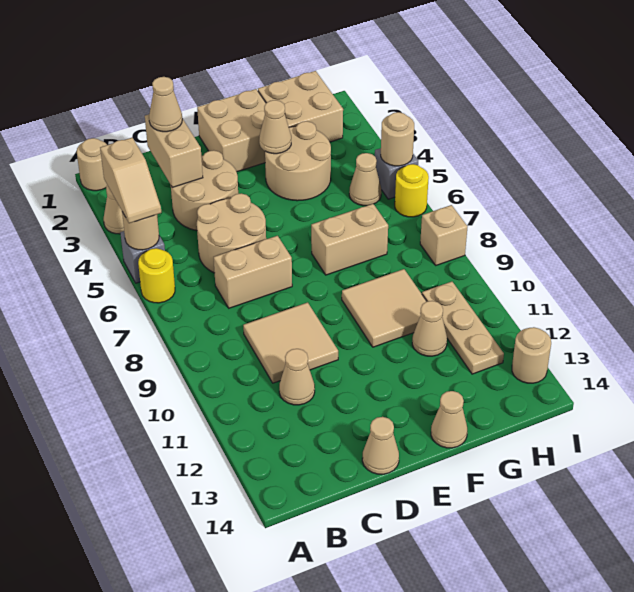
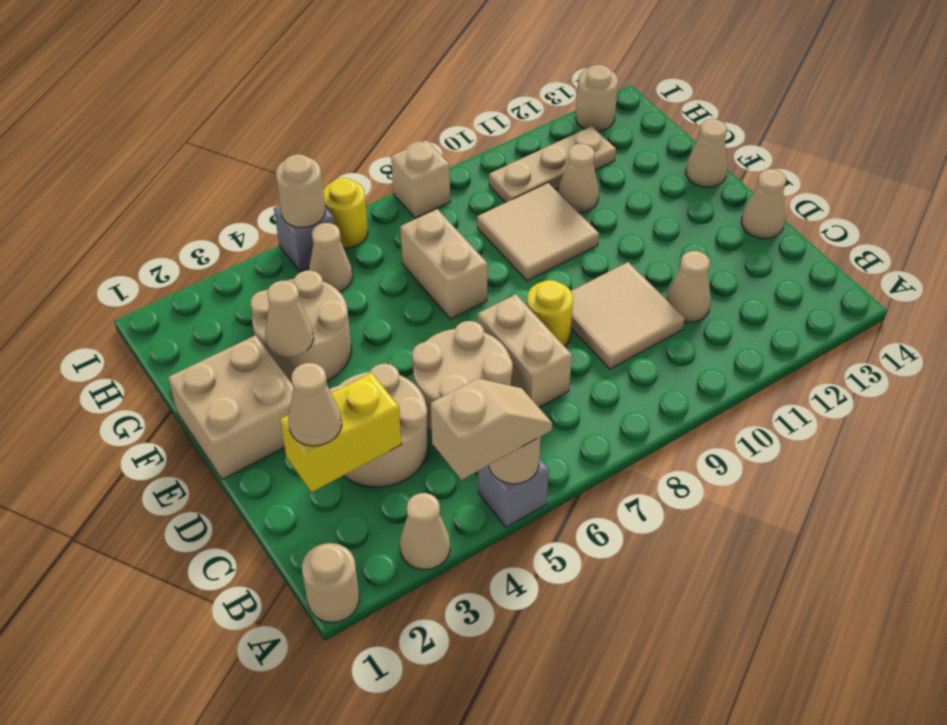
yellow round brick A6 level 1 -> yellow round brick D8 level 1
tan brick C2:C3 level 2 -> yellow brick C2:C3 level 2
tan brick G1:H2 level 1 -> none

